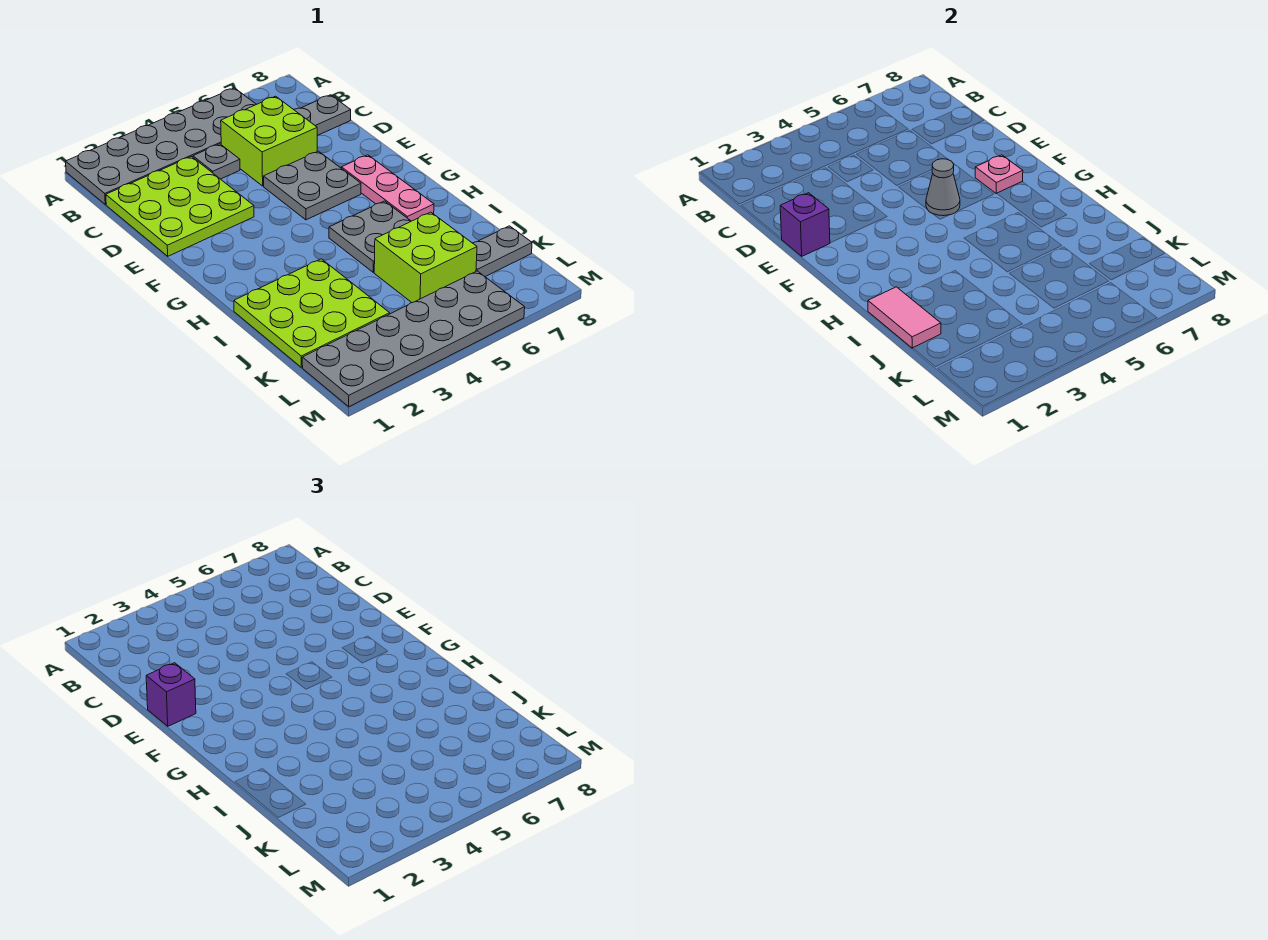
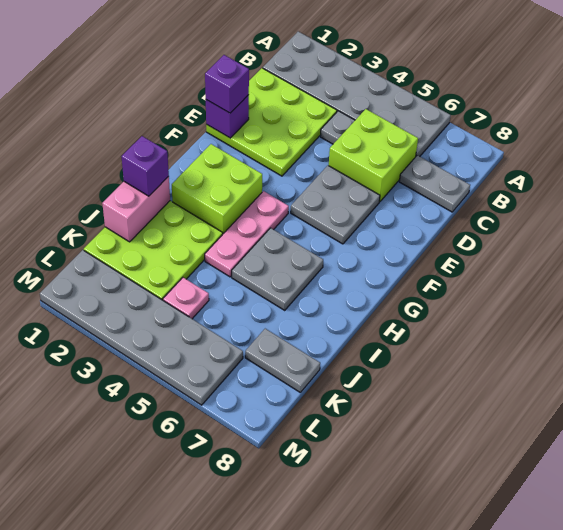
grey cone F5 level 2 -> none
pink plate F7:H7 level 1 -> pink plate G4:I4 level 1
pink plate F7 level 2 -> pink plate K4 level 1
pink tile I1:J1 level 2 -> pink brick I1:J1 level 2
none -> purple brick I1 level 3
lime brick J5:K6 level 1 -> lime brick G2:H3 level 1

